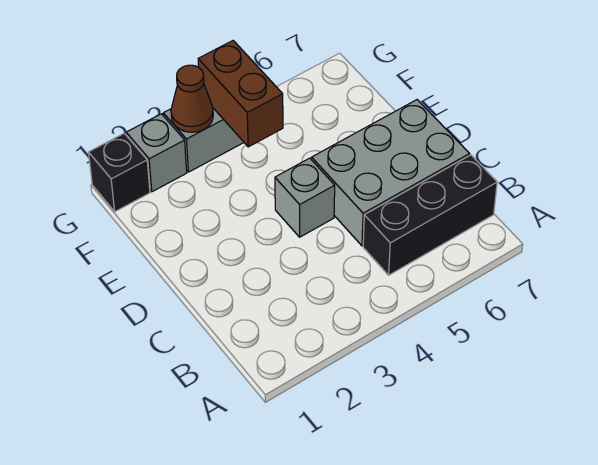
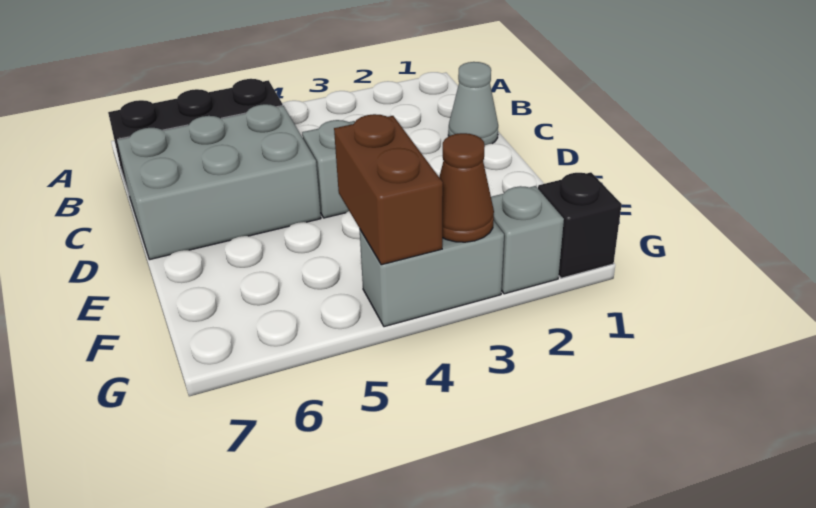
none -> grey cone C1 level 1

